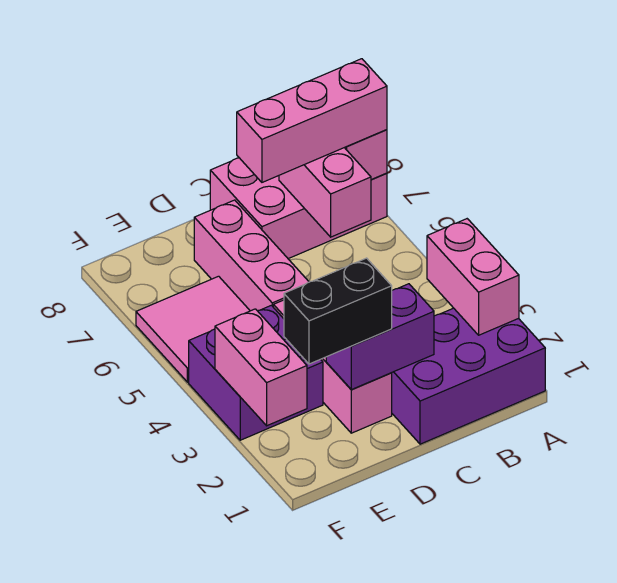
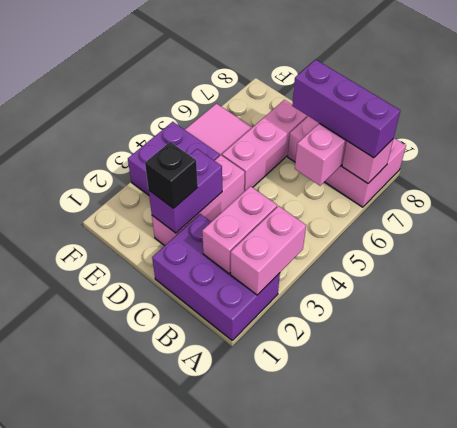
pink brick A7:C7 level 3 -> purple brick A7:C7 level 3
purple brick C2:D2 level 2 -> purple brick D2:D3 level 2
black brick D2:E2 level 3 -> black brick D2 level 3
pink brick F2:F3 level 2 -> pink brick B2:B3 level 2

